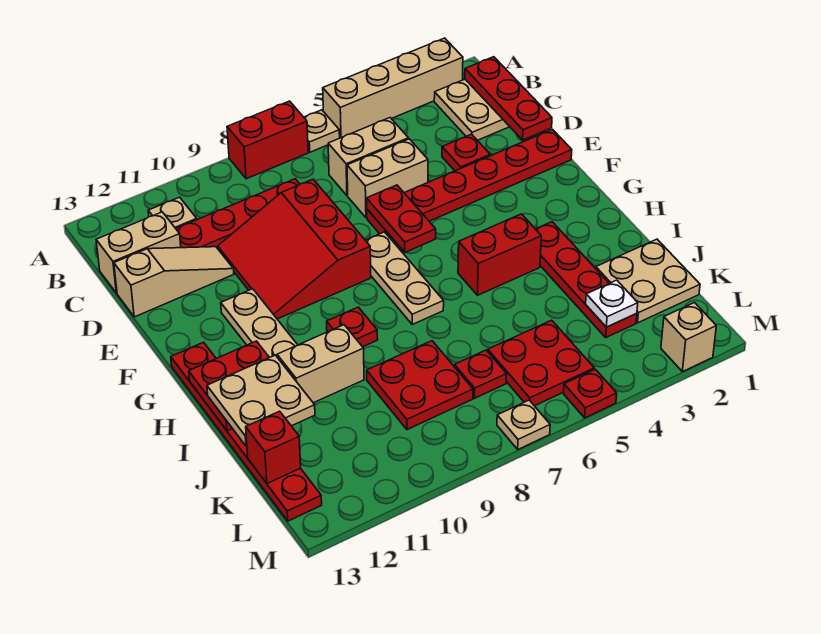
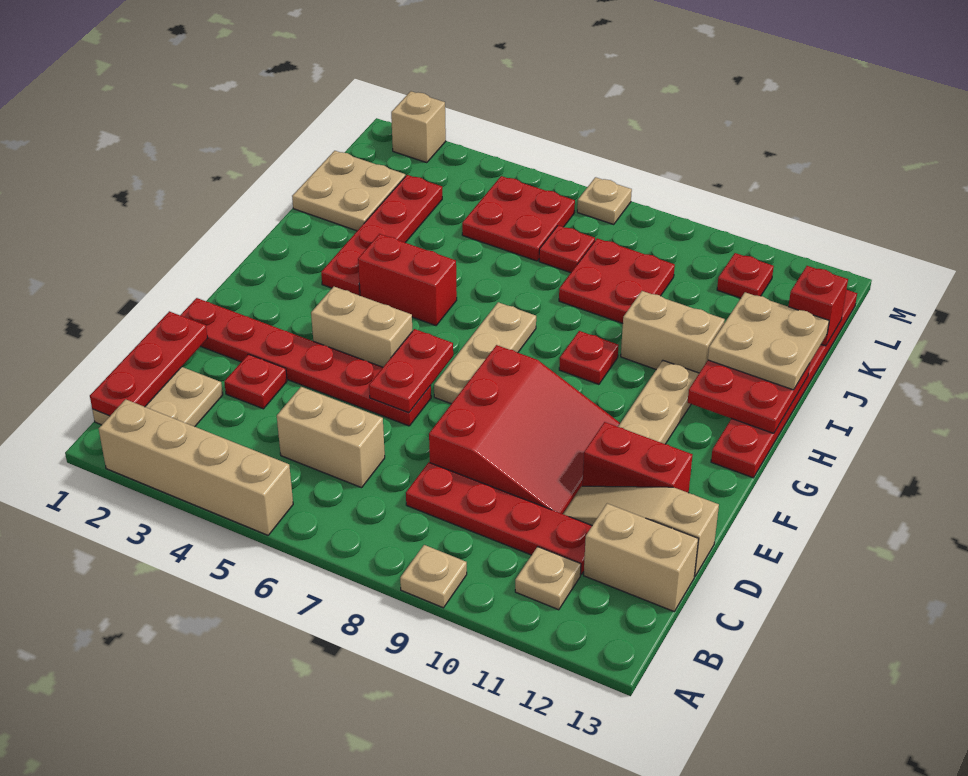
tan plate A6 level 1 -> tan plate A9 level 1
red brick A7:A8 level 1 -> red brick E11:E12 level 1
tan brick D5:D6 level 1 -> tan brick F4:F5 level 1
white plate K3 level 2 -> none
red plate M5 level 1 -> red plate L11 level 1

